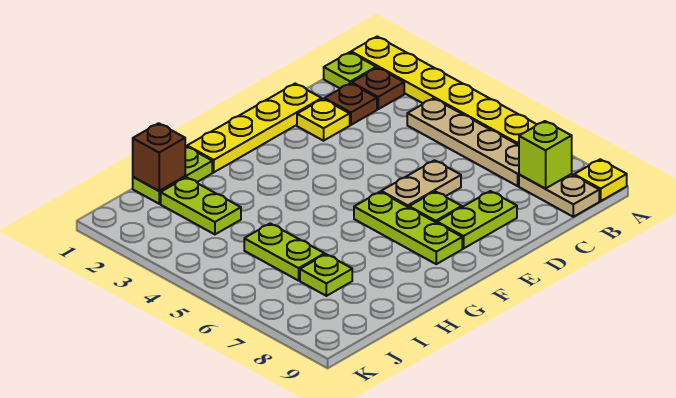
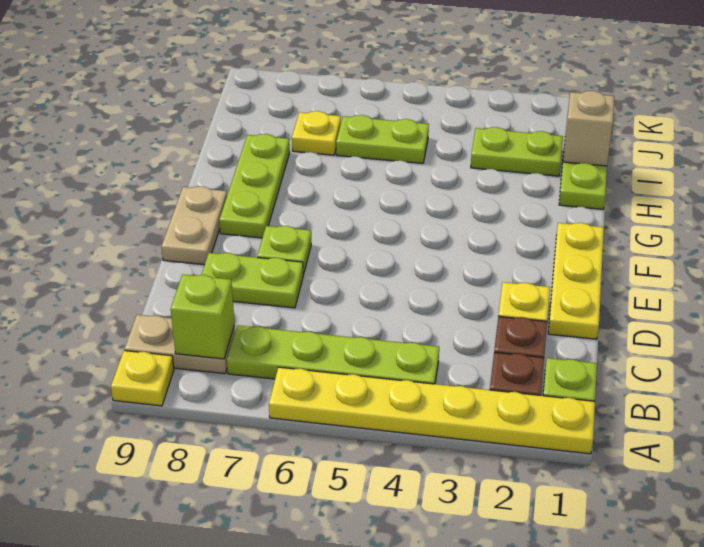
tan plate B4:B7 level 1 -> lime plate B4:B7 level 1
yellow plate D1:G1 level 1 -> yellow plate D1:F1 level 1
tan plate D6:E6 level 1 -> tan plate E9:F9 level 1
lime plate D8:E8 level 1 -> lime plate D7:D8 level 1
lime plate F6:F8 level 1 -> lime plate F8:H8 level 1
brown brick I1 level 2 -> tan brick I1 level 2
lime plate I7 level 1 -> yellow plate I7 level 1

